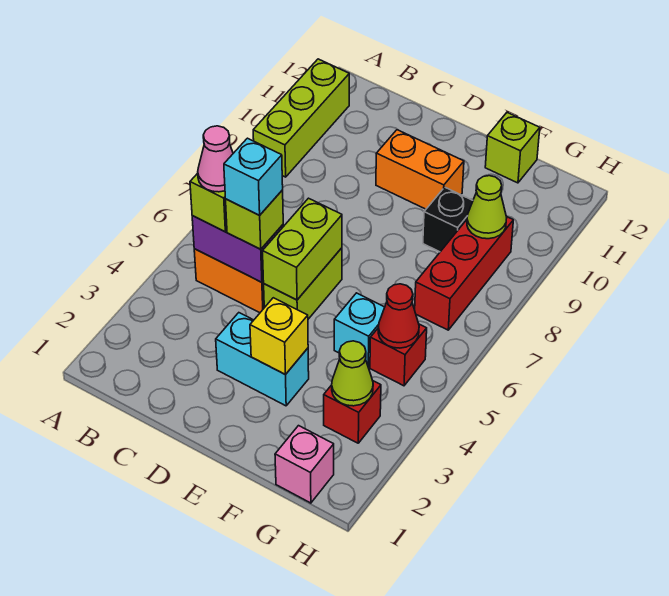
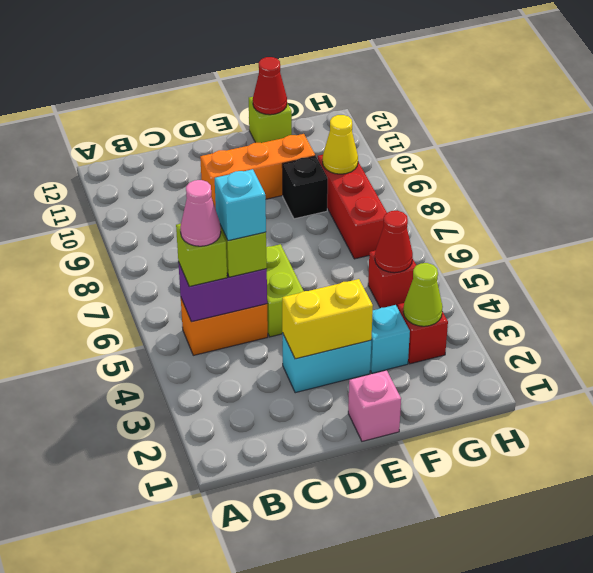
lime brick A9:A11 level 1 -> none
lime brick D5:D6 level 2 -> none
orange brick D10:E10 level 1 -> orange brick D10:F10 level 1
yellow brick E3 level 2 -> yellow brick D3:E3 level 2
cyan brick F5 level 1 -> cyan brick F3 level 1
none -> red cone F12 level 2
pink brick G1 level 1 -> pink brick E1 level 1
lime cone G9 level 2 -> yellow cone G9 level 2

